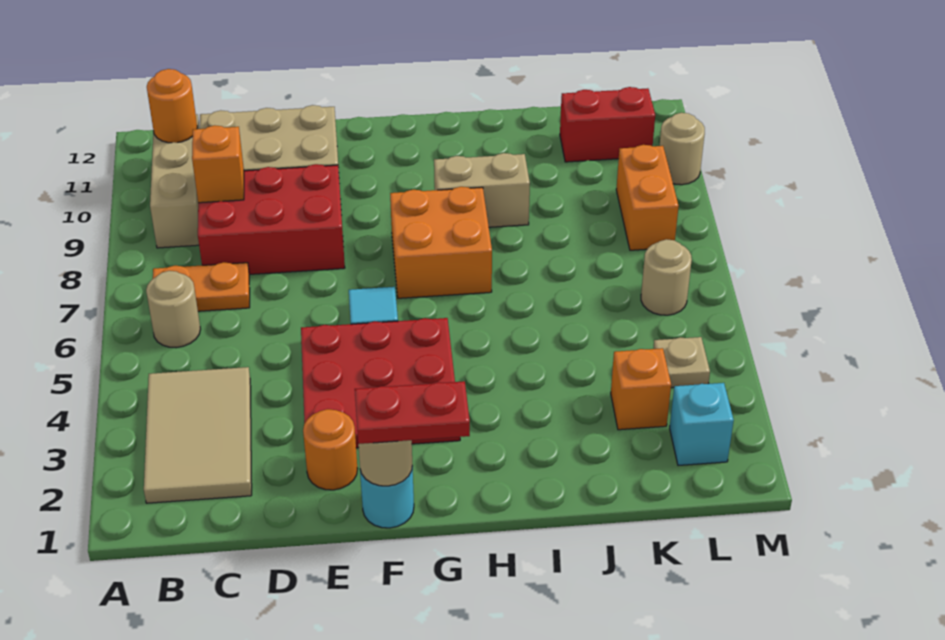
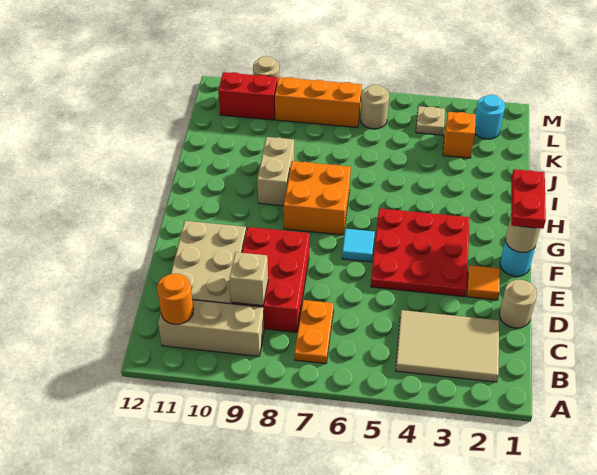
tan round brick B6 level 1 -> tan round brick D1 level 1
orange brick C9 level 2 -> tan brick C9 level 2
orange round brick E2 level 1 -> orange tile E2 level 1
red brick K11:L11 level 1 -> red brick L10:L11 level 1
cyan brick L2 level 1 -> cyan round brick L2 level 1
orange brick L8:L9 level 1 -> orange brick L7:L9 level 1

